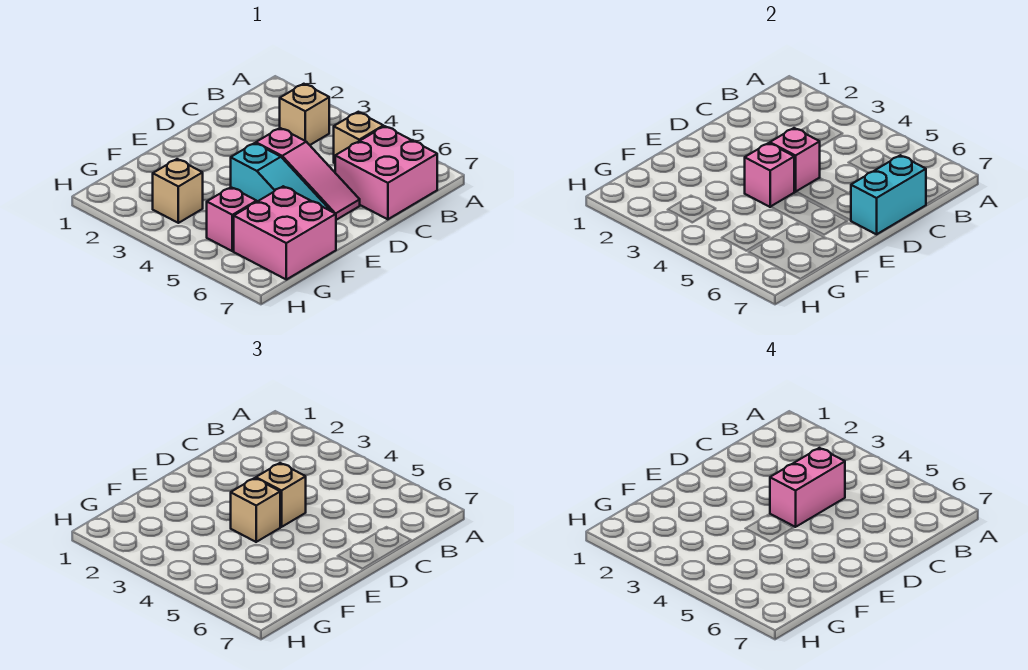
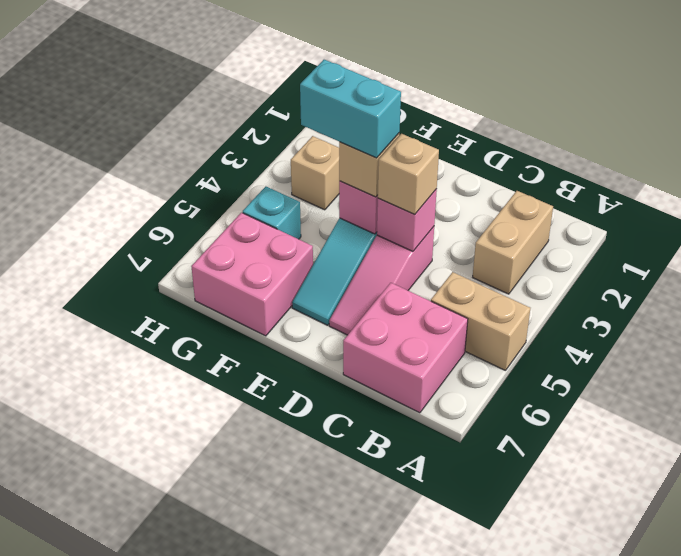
tan brick B3 level 1 -> tan brick B2:B3 level 1
tan brick B5 level 1 -> tan brick A5:B5 level 1
pink brick C4:D4 level 4 -> none
cyan brick C7:D7 level 2 -> cyan brick E4:F4 level 4
pink brick G5 level 1 -> cyan brick G5 level 1

